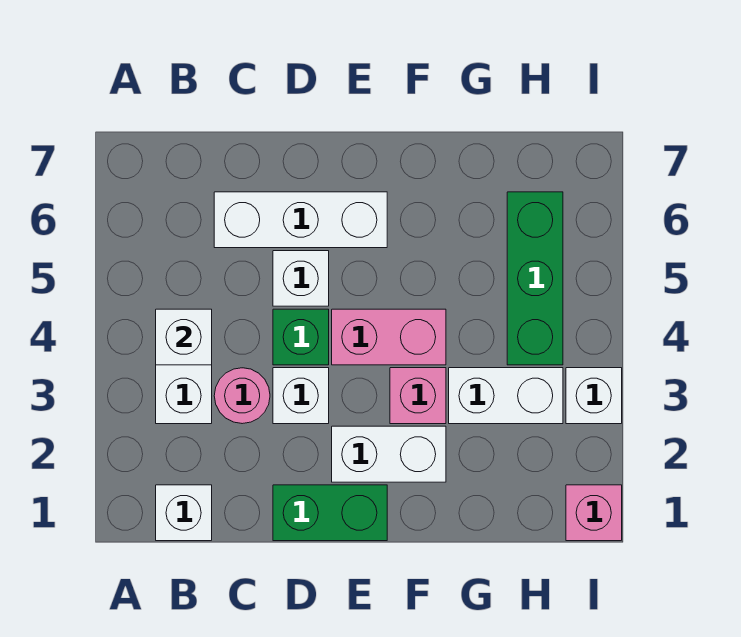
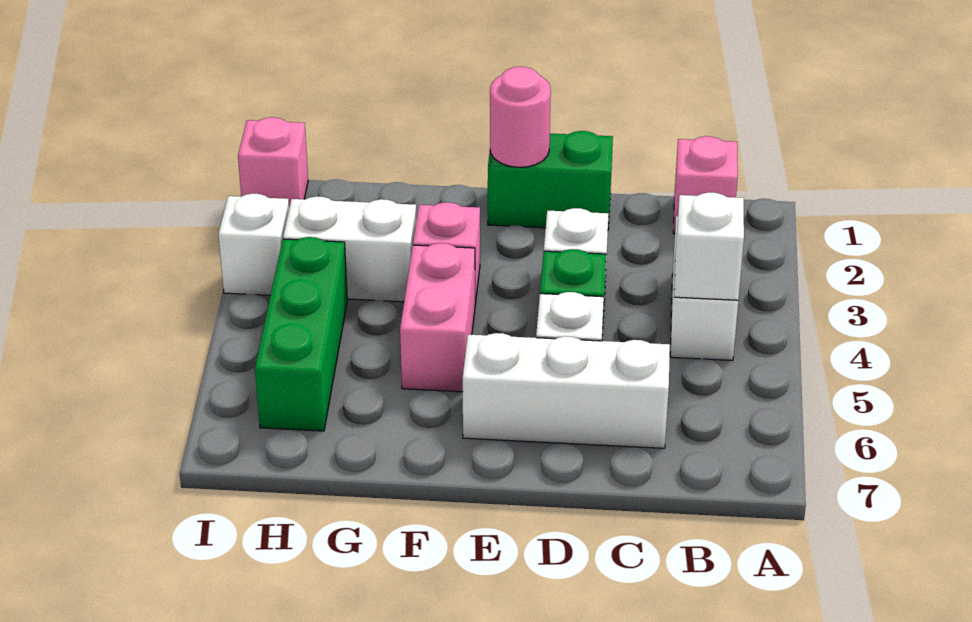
white brick B1 level 1 -> pink brick B1 level 1
pink round brick C3 level 1 -> pink round brick E1 level 2
white brick E2:F2 level 1 -> none
pink brick E4:F4 level 1 -> pink brick F4:F5 level 1

